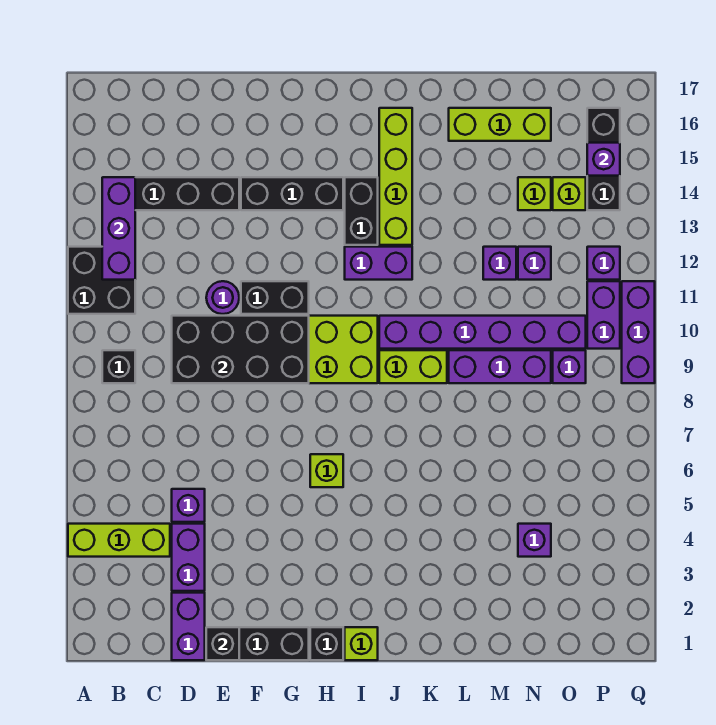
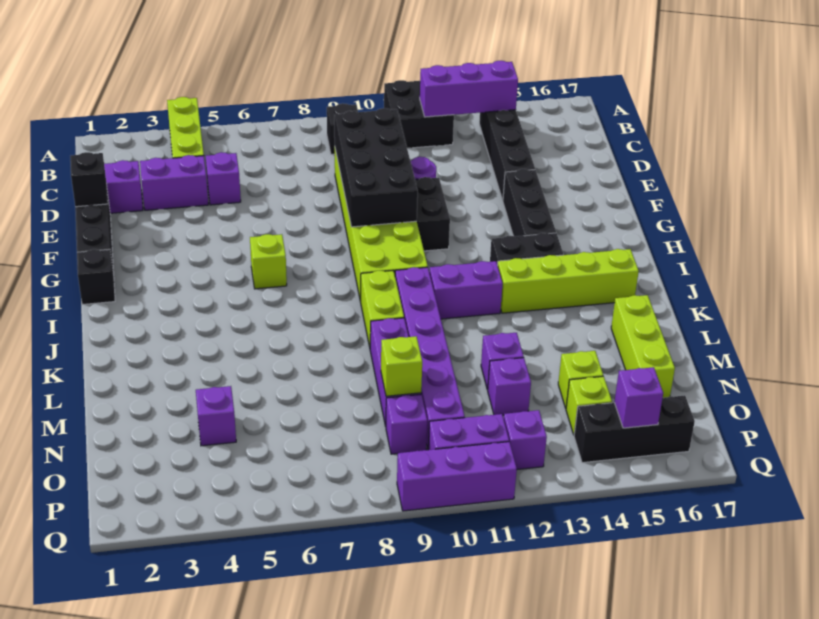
lime brick I1 level 1 -> lime brick N9 level 2
purple brick I12:J12 level 1 -> purple brick J11:J12 level 1

